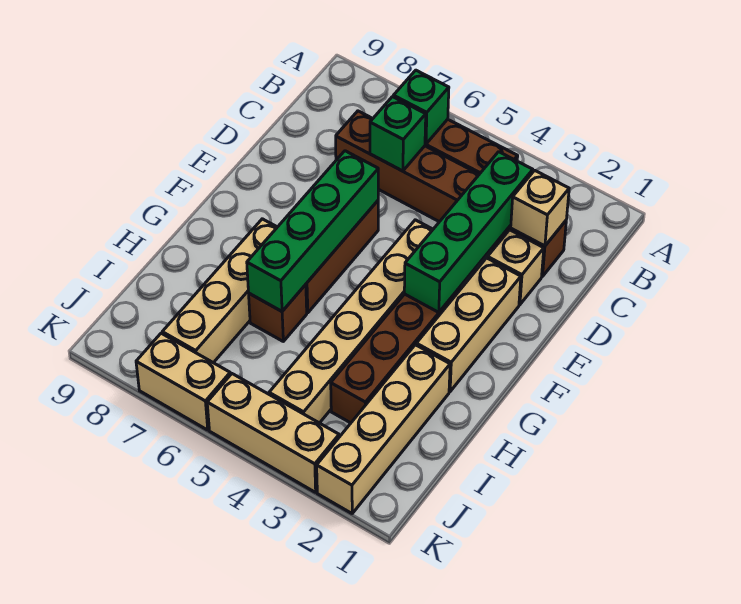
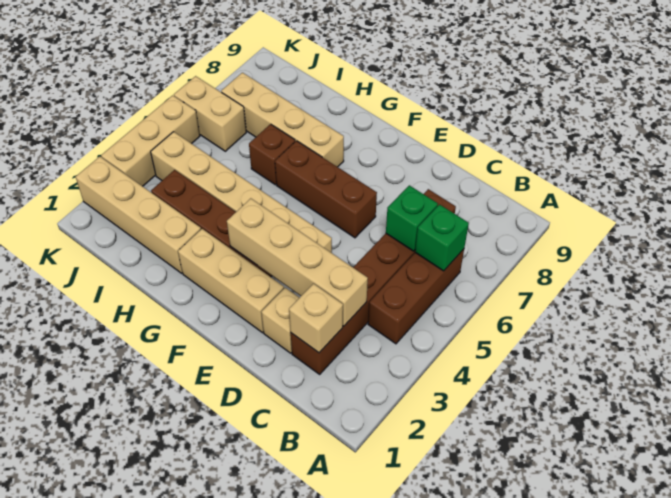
green brick C3:F3 level 2 -> tan brick C3:F3 level 2
green brick E6:H6 level 2 -> none
tan brick K6:K7 level 1 -> tan brick J6:K6 level 1

